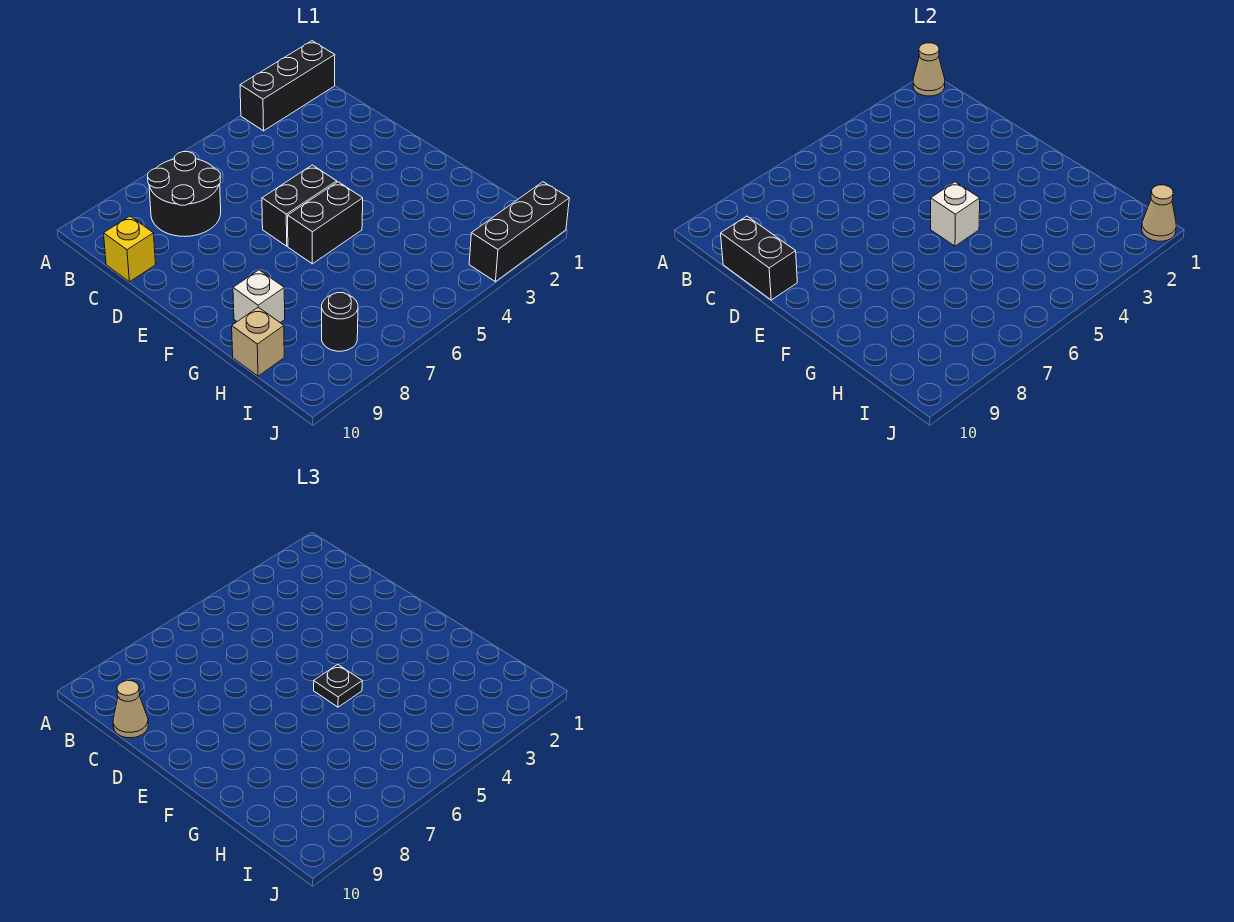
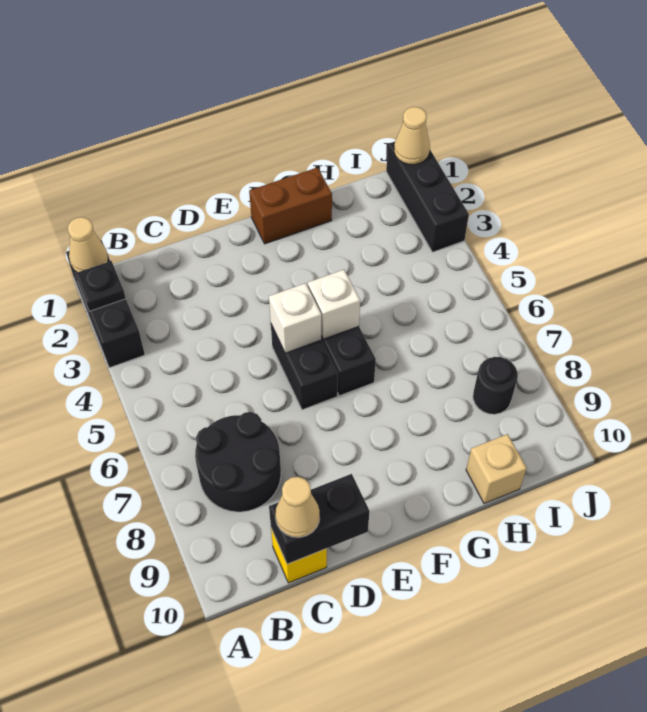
none -> brown brick F1:G1 level 1
black plate F5 level 3 -> black plate A2 level 2
white brick G9 level 1 -> white brick E5 level 2

